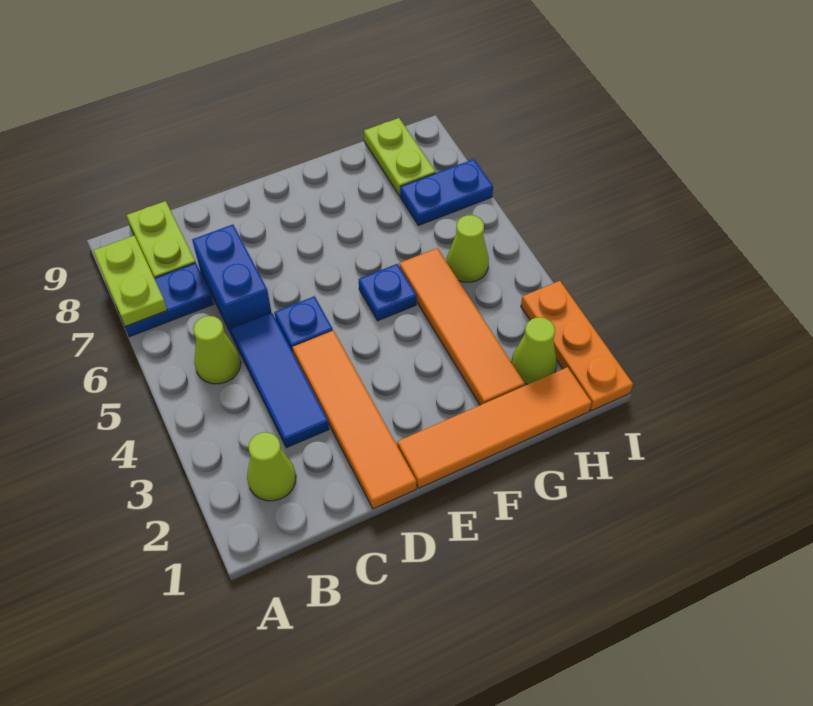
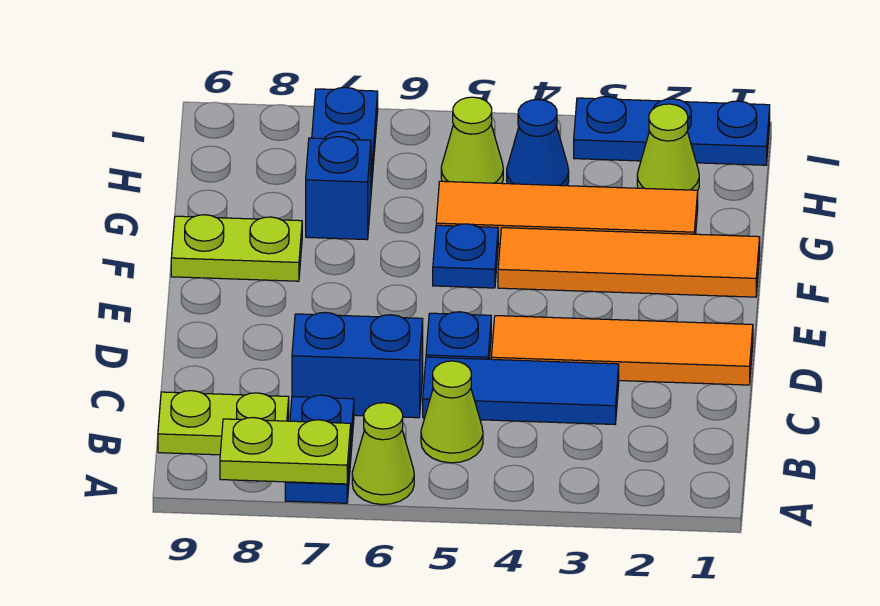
lime cone B2 level 1 -> lime cone A6 level 1
orange tile E1:H1 level 1 -> orange tile F1:F4 level 1
none -> blue brick G7 level 1
none -> blue cone H4 level 1
lime plate H8:H9 level 1 -> lime plate F8:F9 level 1
orange plate I1:I3 level 1 -> blue plate I1:I3 level 1

